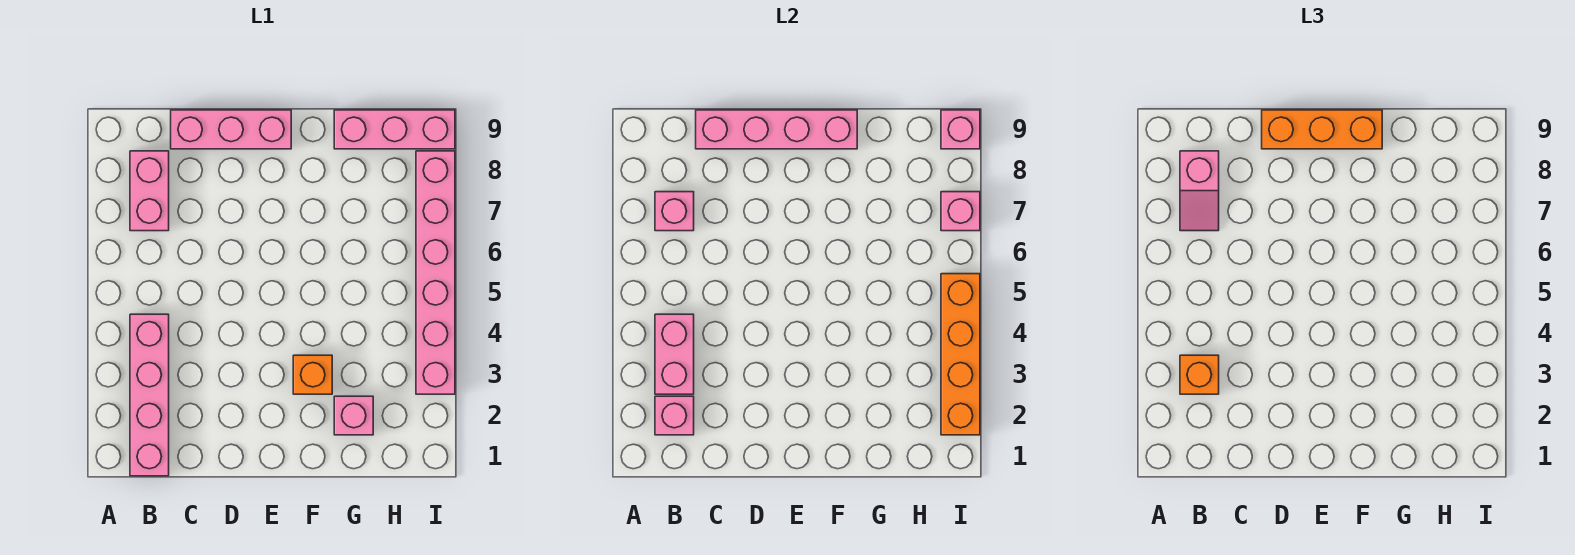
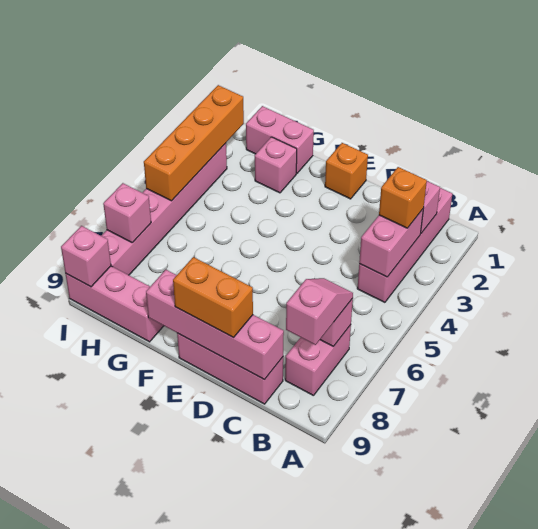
orange brick D9:F9 level 3 -> orange brick D9:E9 level 3
orange brick F3 level 1 -> orange brick E1 level 1
none -> pink brick G1:H1 level 1

